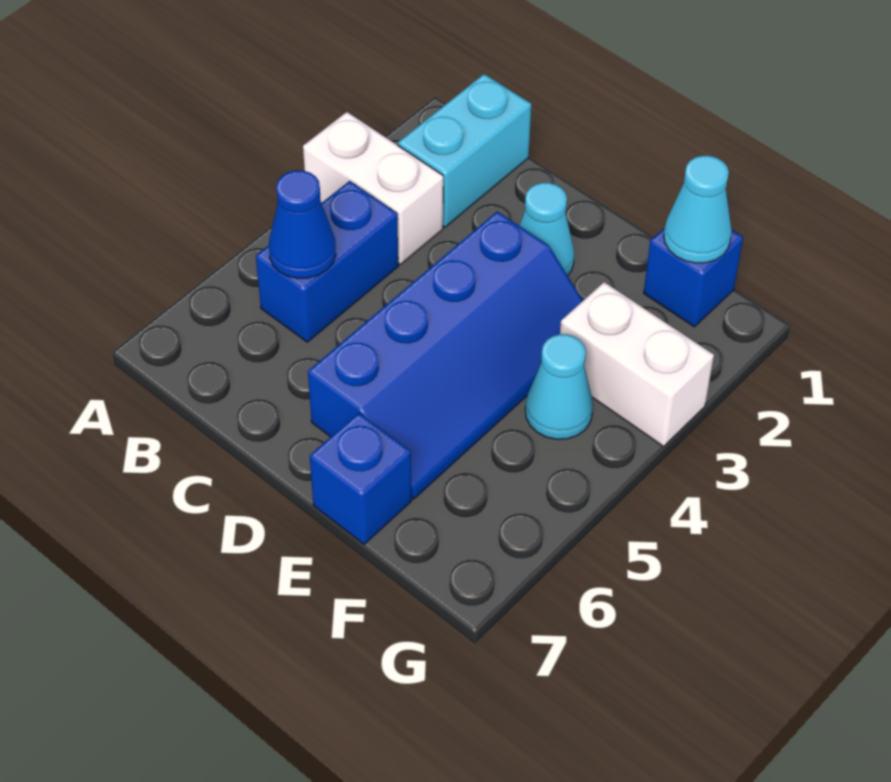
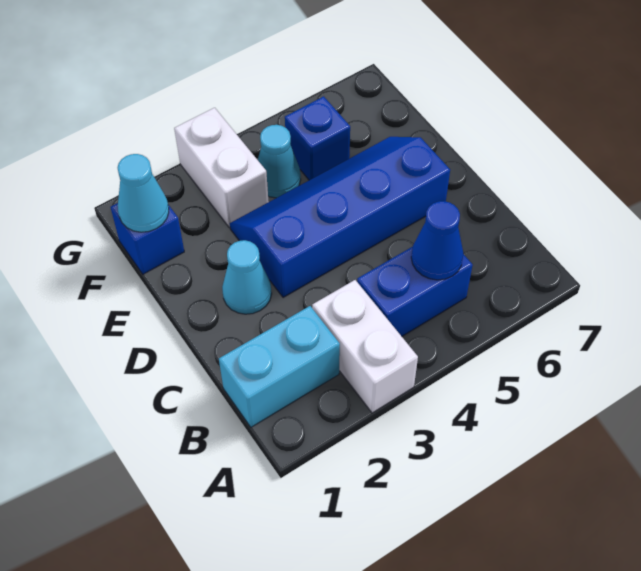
blue brick E7 level 1 -> blue brick F5 level 1

